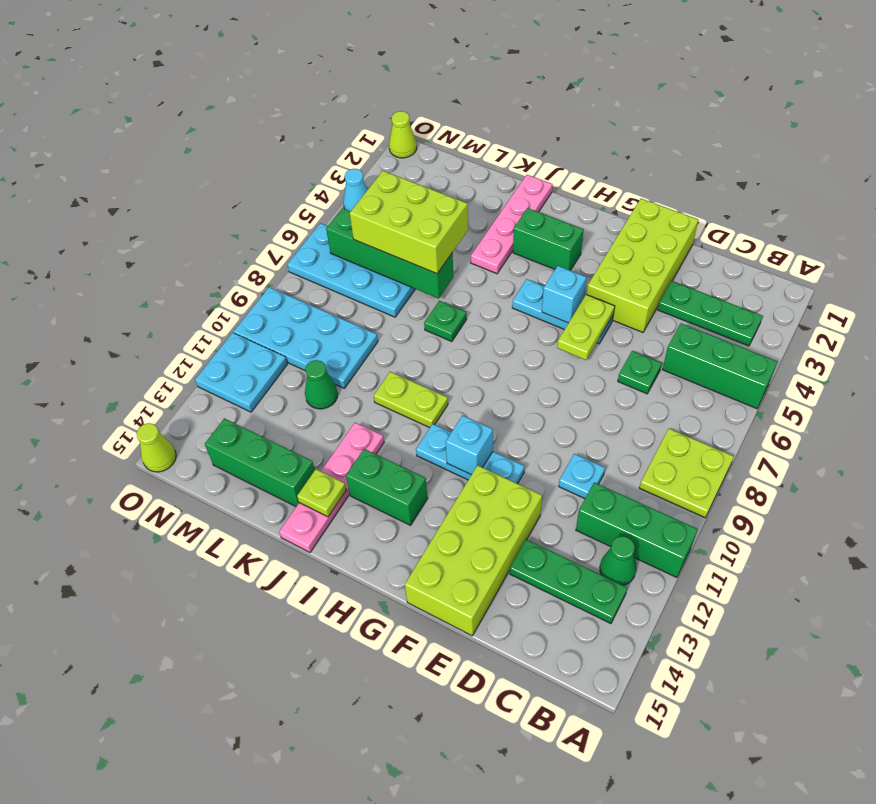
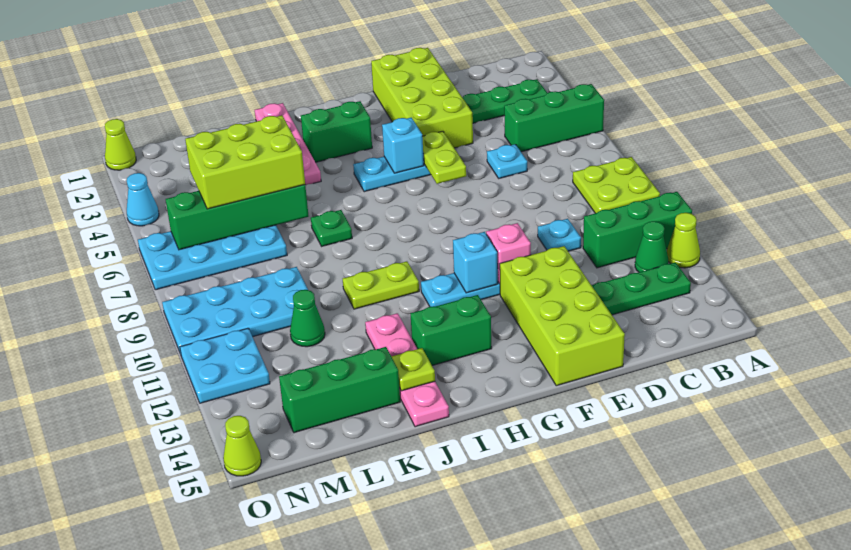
none -> lime cone A12 level 1
green plate D6 level 1 -> cyan plate D6 level 1
none -> pink brick F11 level 2

